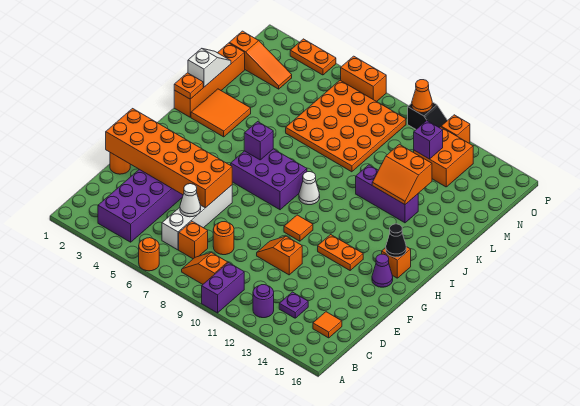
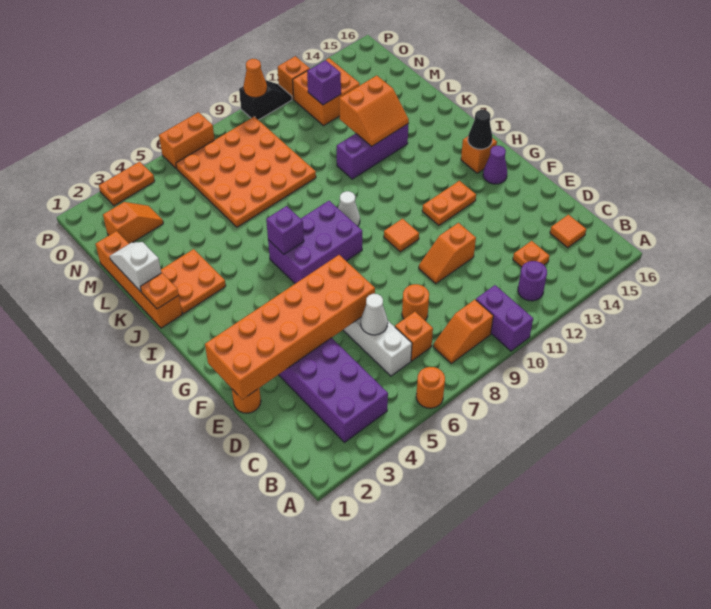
purple plate C13 level 1 -> orange plate C13 level 1
orange tile J2:K3 level 1 -> orange plate J2:K3 level 1
orange slope N1:N3 level 1 top 1 -> orange slope N2:N3 level 1 top 2

